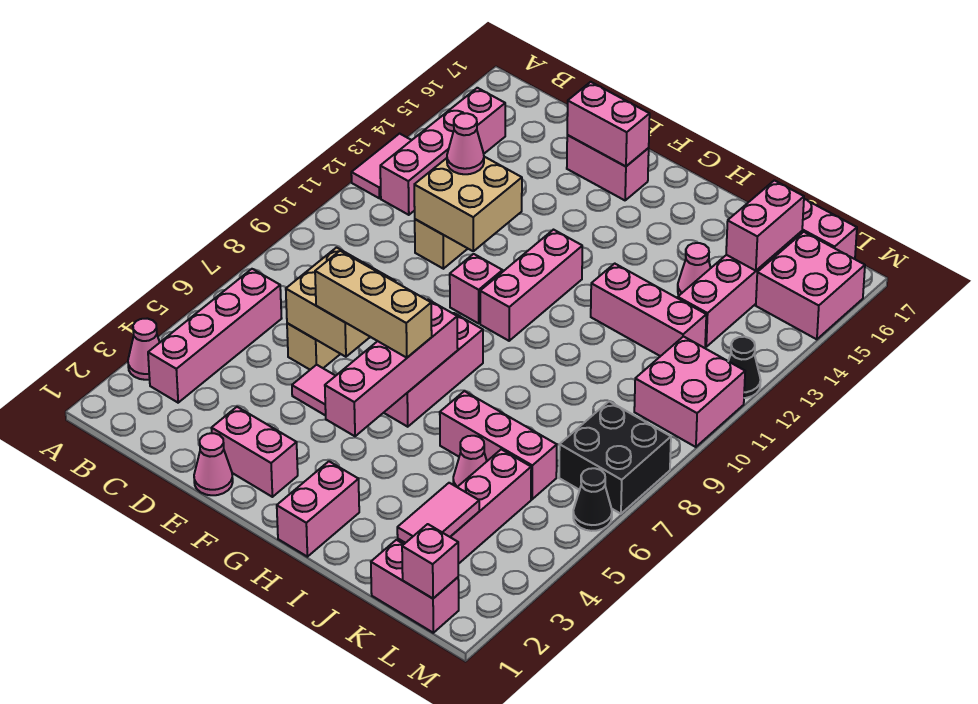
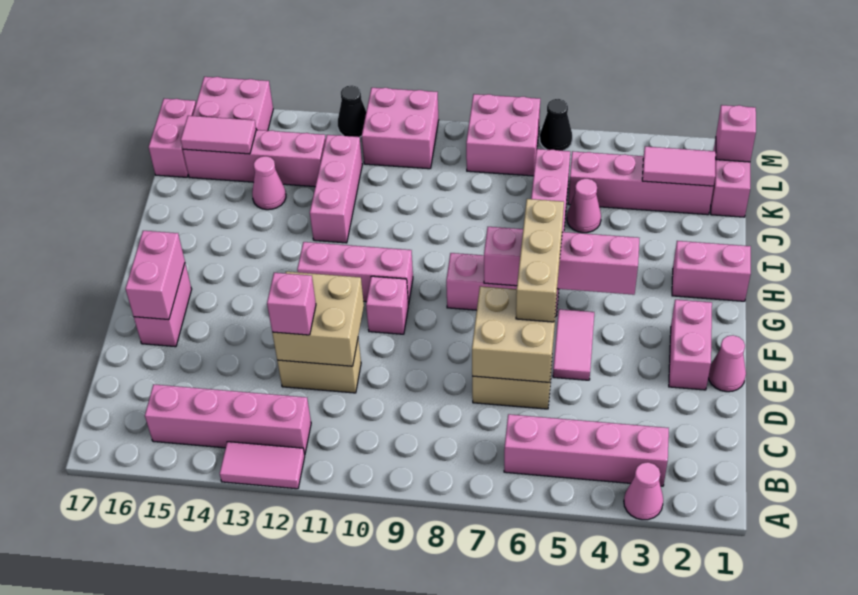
pink cone D12 level 3 -> pink brick D12 level 3
pink brick K15:K16 level 2 -> pink tile K15:K16 level 2
black brick L7:M8 level 1 -> pink brick L7:M8 level 1

